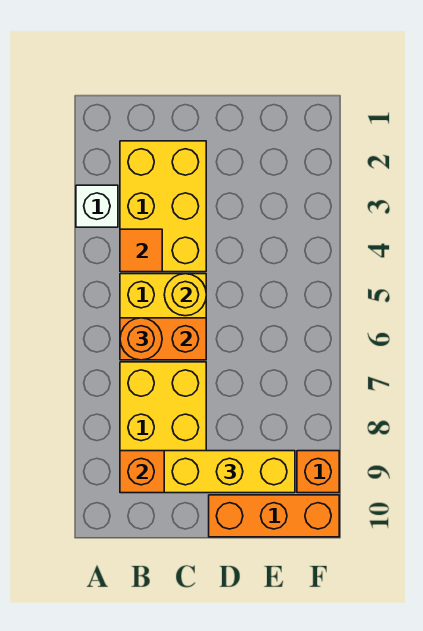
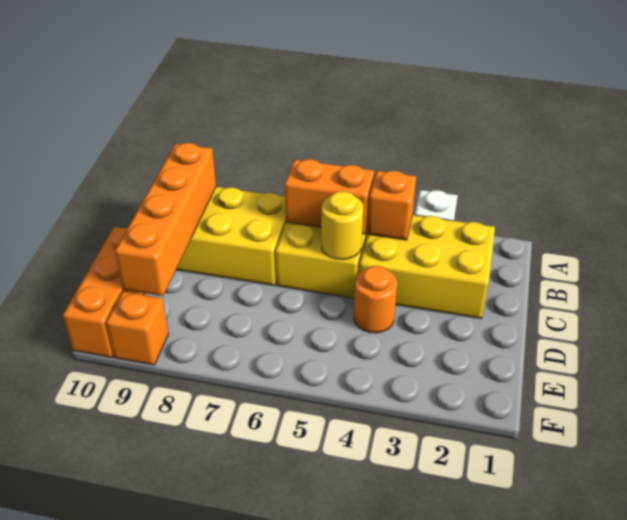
orange tile B4 level 2 -> orange brick B4 level 2
orange brick B6:C6 level 2 -> orange brick B5:B6 level 2
orange round brick B6 level 3 -> orange round brick D4 level 1
yellow brick C9:E9 level 3 -> none

